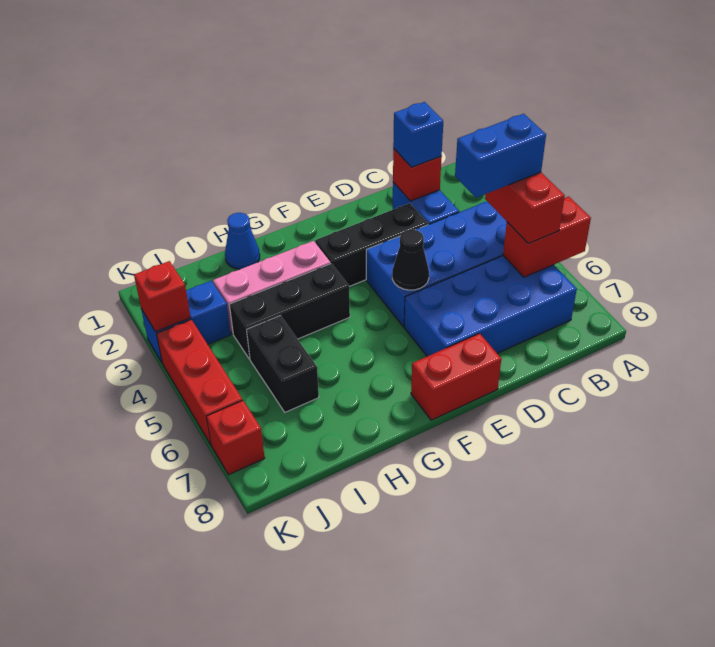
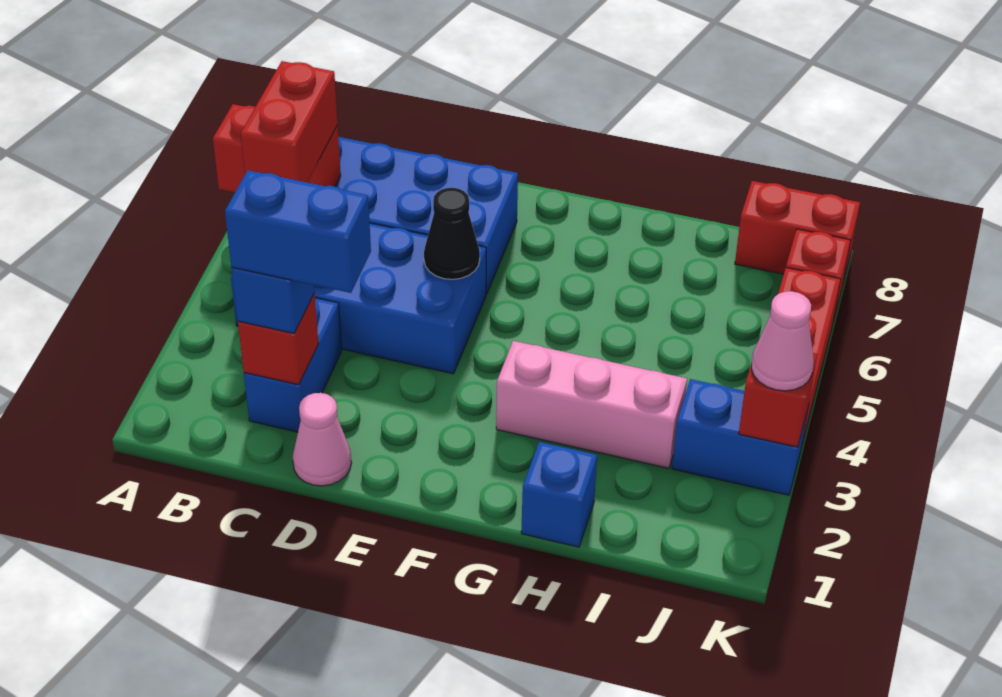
blue brick B5:C5 level 4 -> blue brick C2:D2 level 4
none -> pink cone D1 level 1
black brick D3:F3 level 1 -> none
red brick E8:F8 level 1 -> red brick J8:K8 level 1
black brick G4:I4 level 1 -> none
blue cone H1 level 1 -> blue brick H1 level 1
black brick I5:I6 level 1 -> none
none -> pink cone K3 level 3

